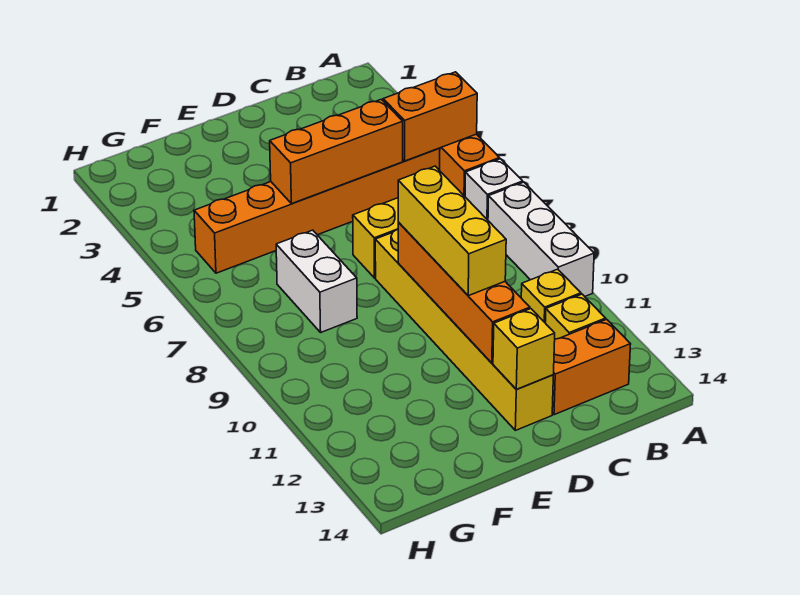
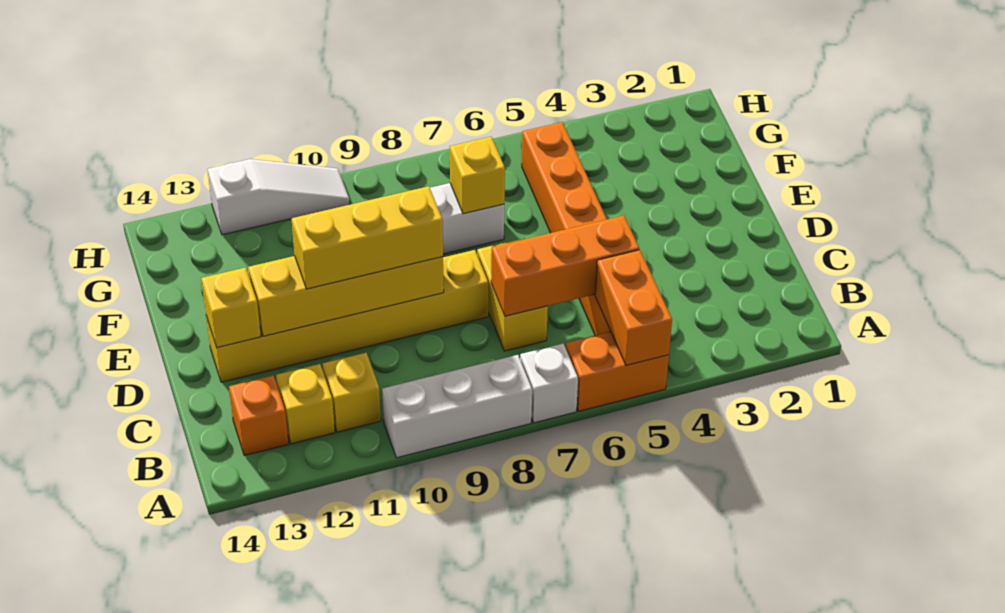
orange brick B13:C13 level 1 -> orange brick B13 level 1
orange brick C5:E5 level 2 -> orange brick C5:C7 level 2
orange brick D9:D12 level 2 -> yellow brick D9:D12 level 2
none -> yellow brick F7 level 2
none -> white slope H10:H12 level 1 top 12

